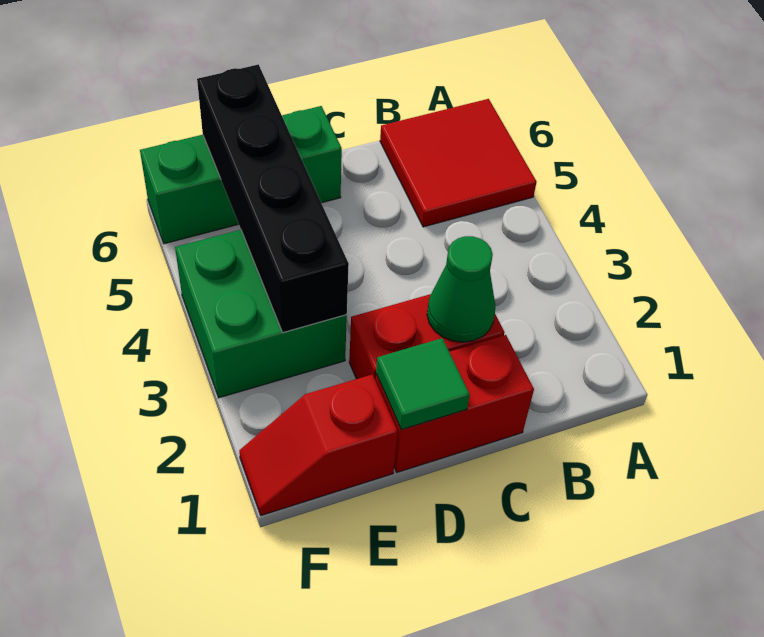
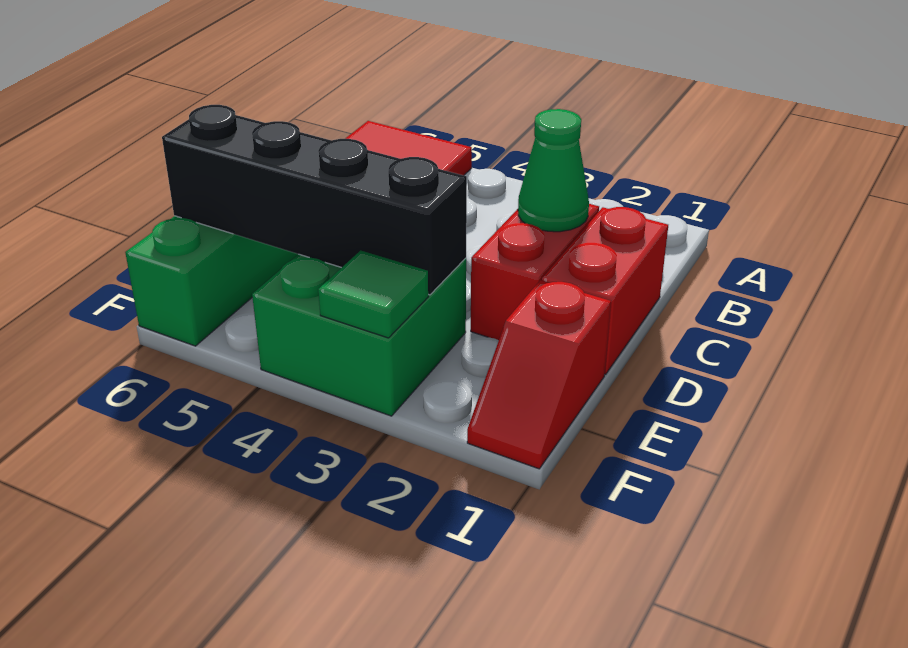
green tile D1 level 2 -> green tile F3 level 2

